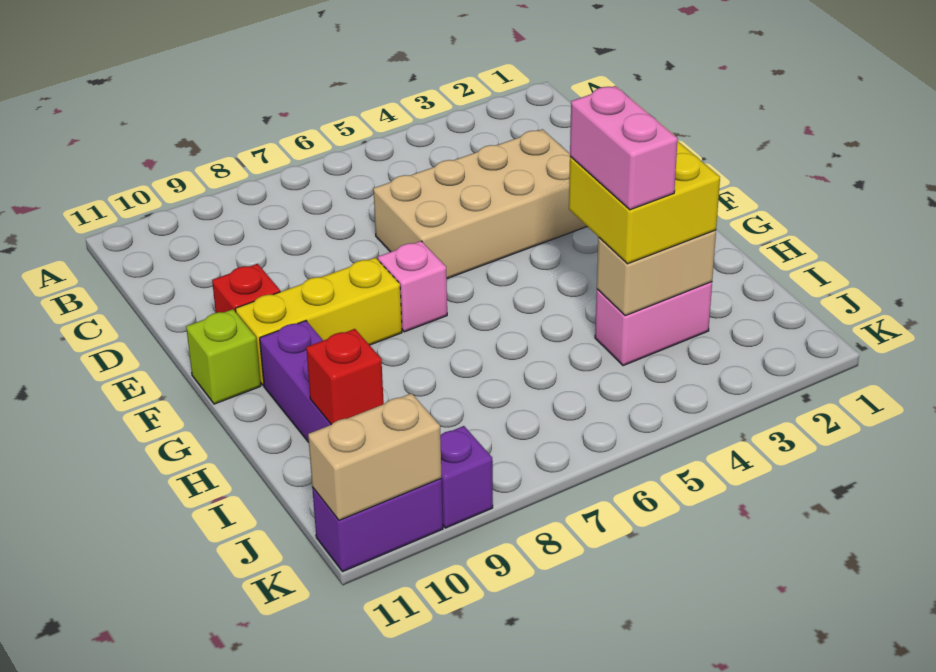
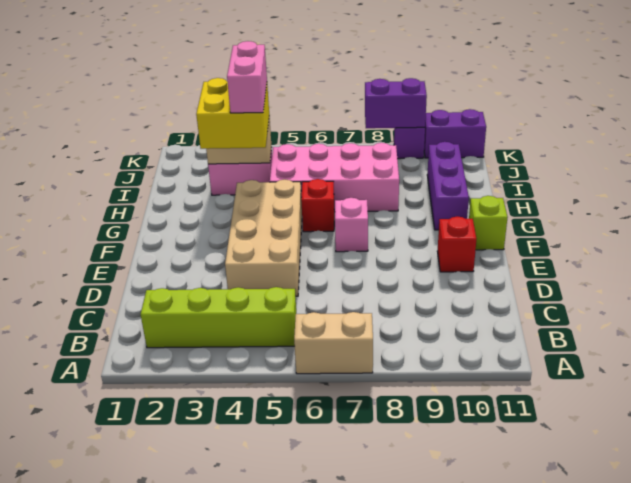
none -> lime brick B2:B5 level 1
tan brick D3:E6 level 1 -> tan brick D4:G5 level 1
yellow brick F8:F10 level 1 -> none
none -> pink brick H5:I8 level 1
red brick I10 level 2 -> red brick G6 level 1
none -> purple brick K8:K9 level 2
tan brick K10:K11 level 2 -> tan brick A6:A7 level 1

